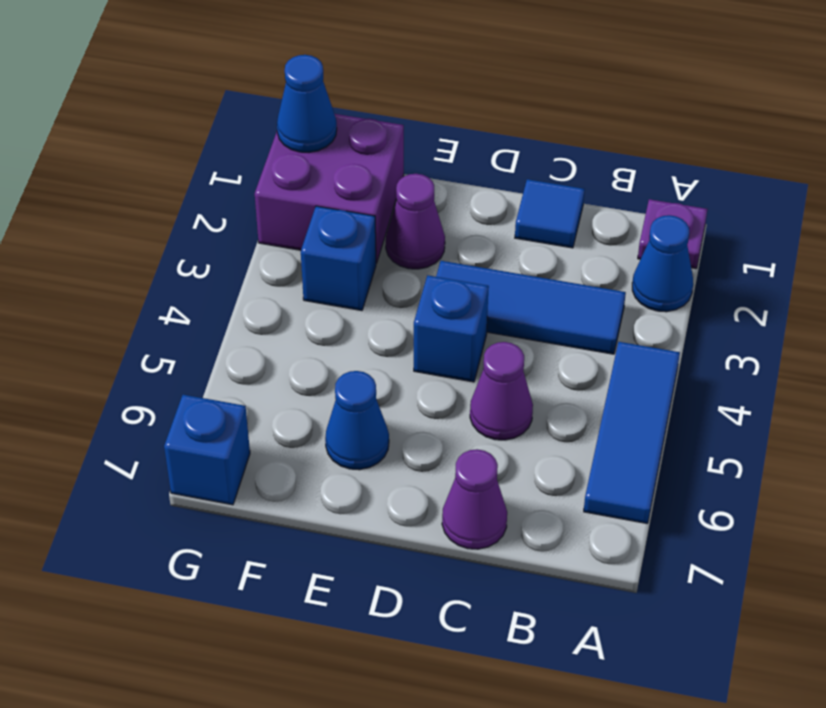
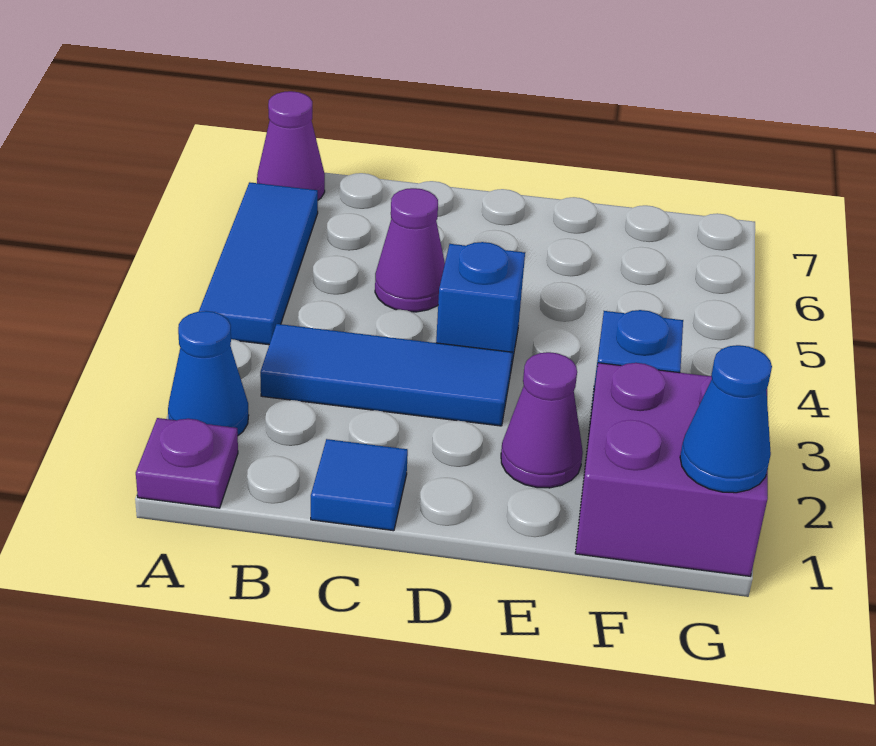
purple cone C7 level 1 -> purple cone A7 level 1
blue cone E6 level 1 -> none
blue brick G7 level 1 -> none

